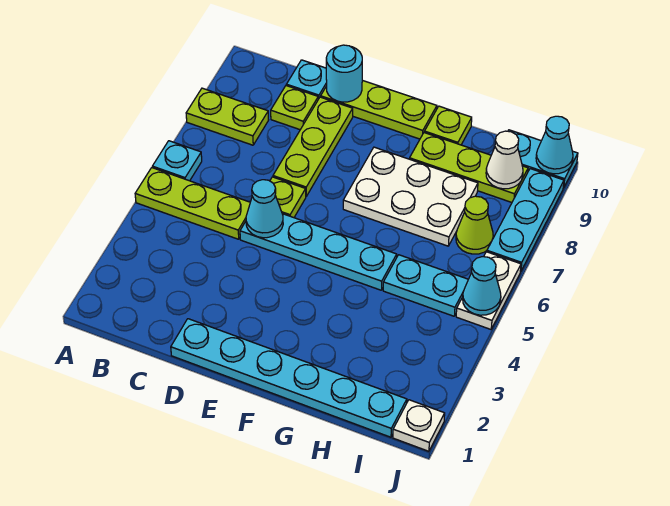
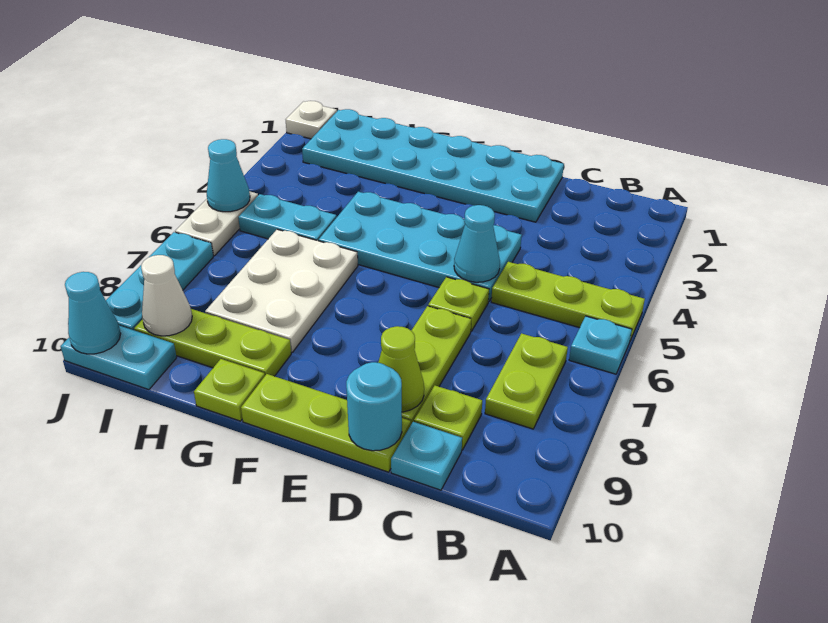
lime plate A8:B8 level 1 -> lime plate B7:B8 level 1
cyan plate D1:I1 level 1 -> cyan plate D1:I2 level 1
cyan plate D5:G5 level 1 -> cyan plate D4:G5 level 1
white plate F7:H8 level 1 -> white plate G6:H8 level 1
lime cone I7 level 1 -> lime cone D9 level 2

